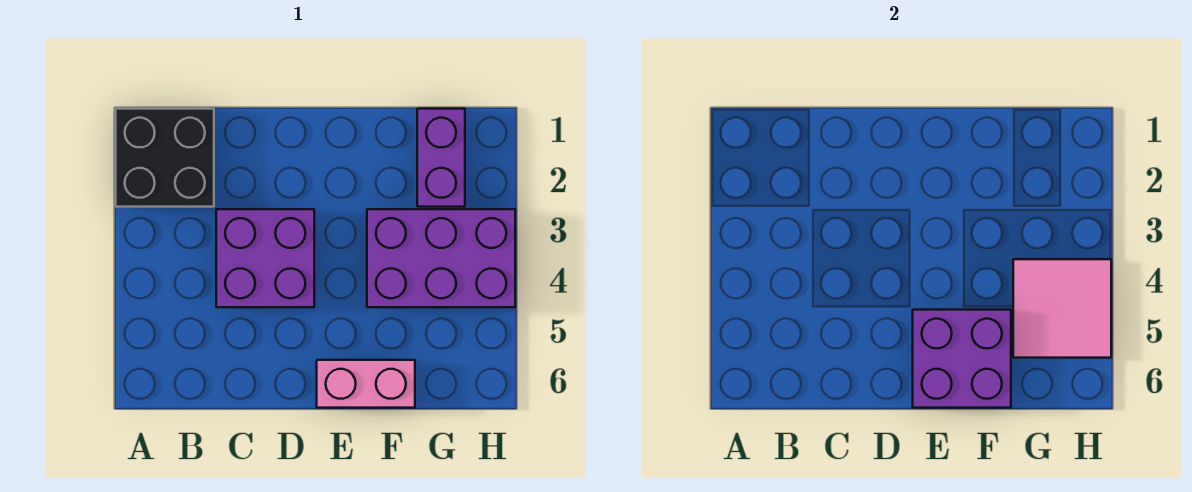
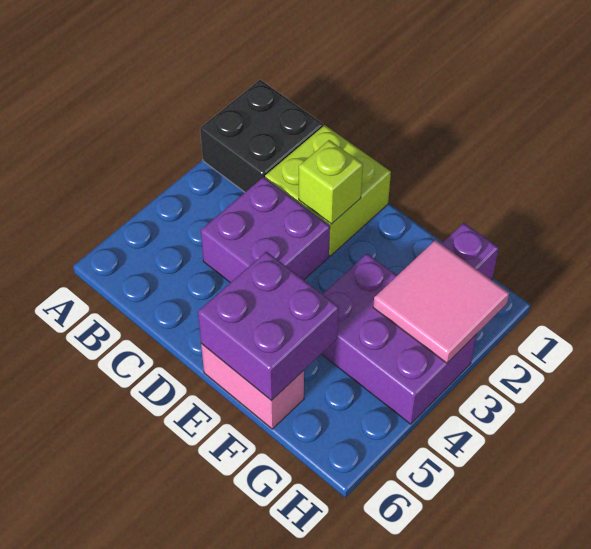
none -> lime brick C1:D2 level 1
none -> lime brick D2 level 2
pink tile G4:H5 level 2 -> pink tile G2:H3 level 2

